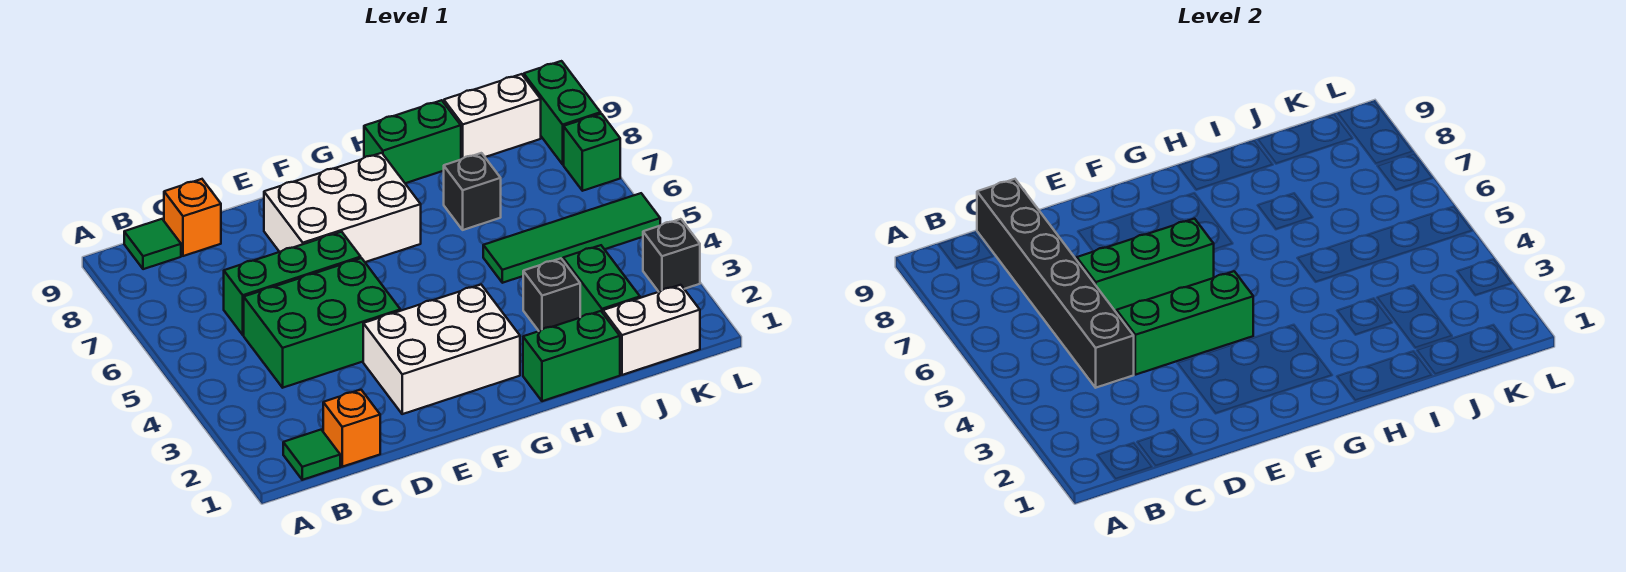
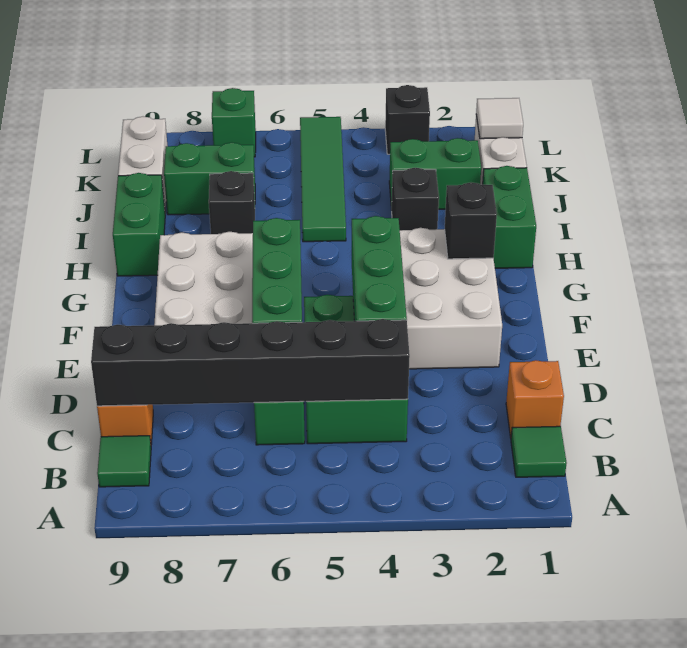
none -> black brick G2 level 2
none -> white tile K1 level 2
green brick L8:L9 level 1 -> green brick J7:J8 level 1

